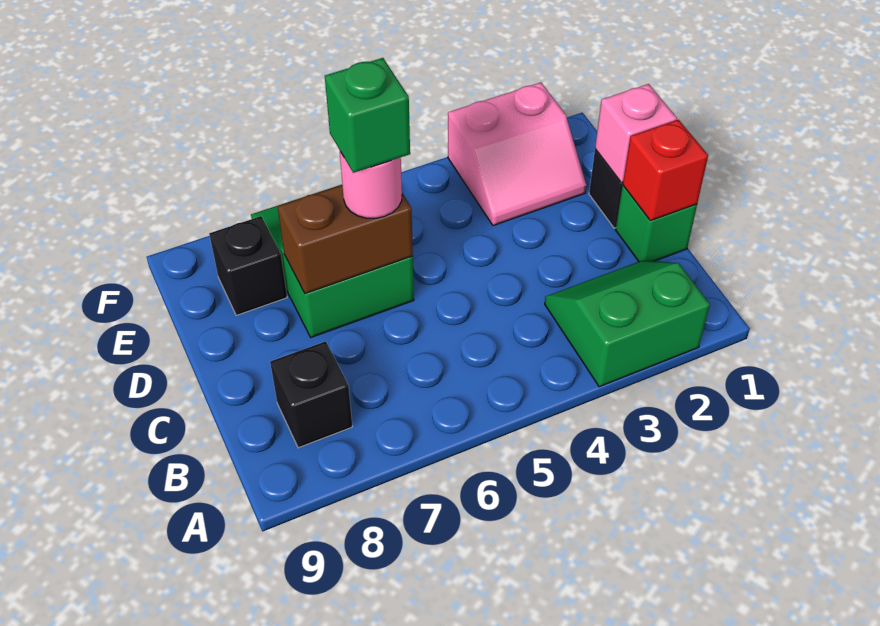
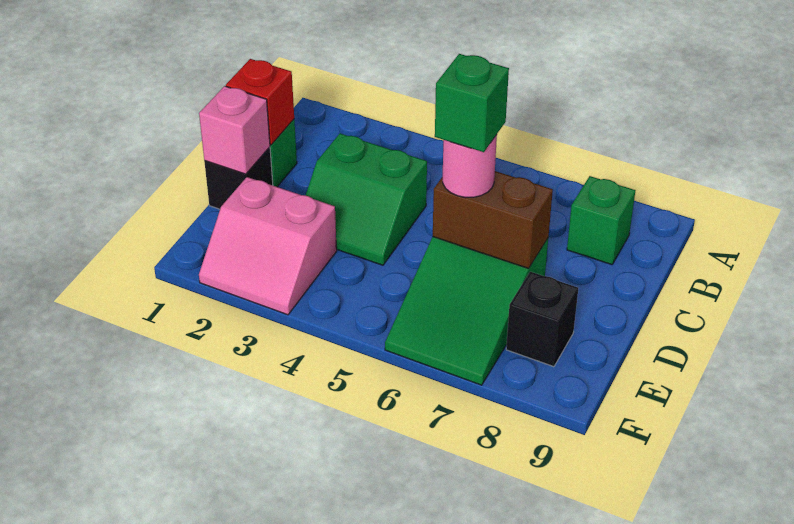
green slope A2:B3 level 1 top A -> green slope C3:D4 level 1 top C
black brick B8 level 1 -> green brick B8 level 1
pink slope E2:F3 level 1 top F -> pink slope E2:F3 level 1 top E

